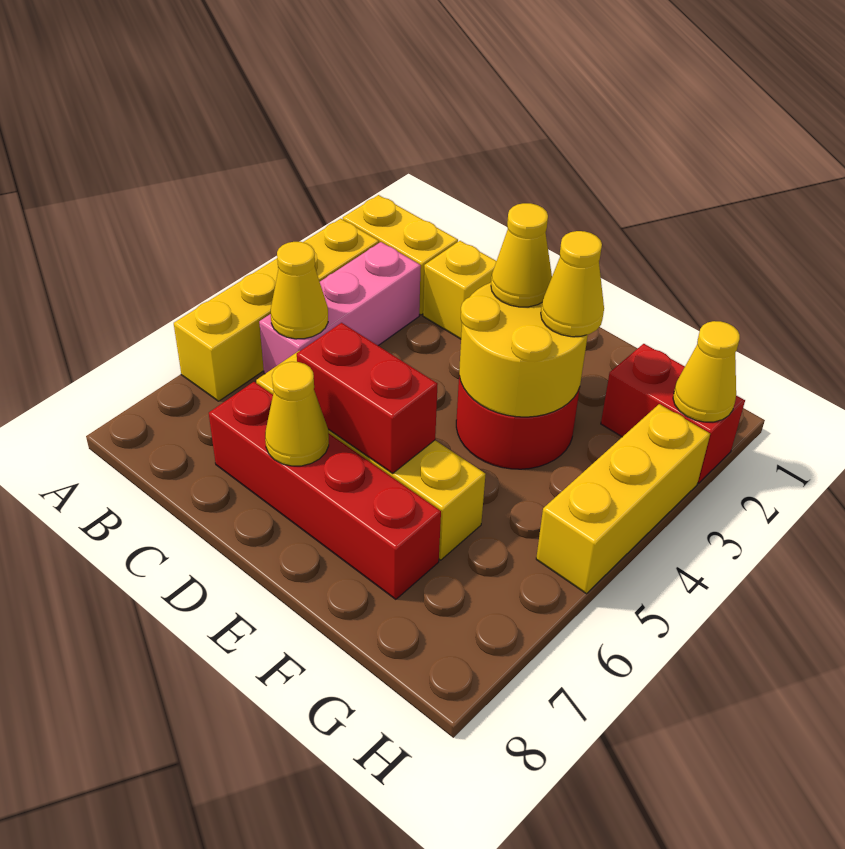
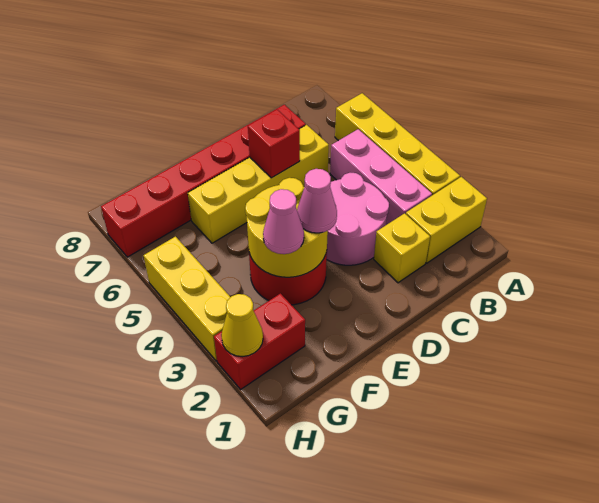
yellow cone B5 level 2 -> none
none -> pink round brick C3:D4 level 1
red brick C7:F7 level 1 -> red brick C7:H7 level 1
red brick D6:E6 level 2 -> red brick D6 level 2
yellow cone D7 level 2 -> none
yellow cone E3 level 3 -> pink cone E3 level 3
yellow cone F3 level 3 -> pink cone F3 level 3

